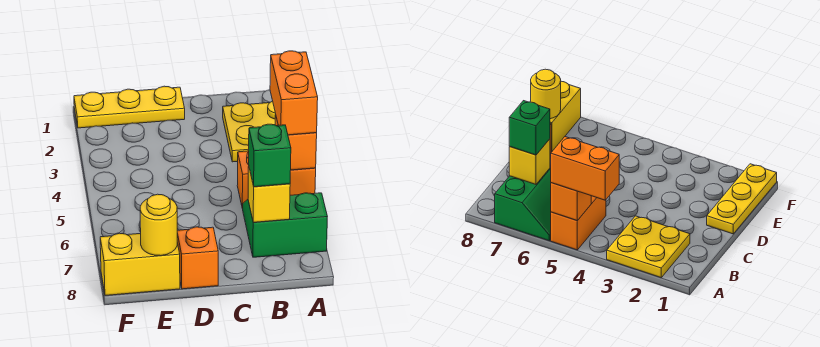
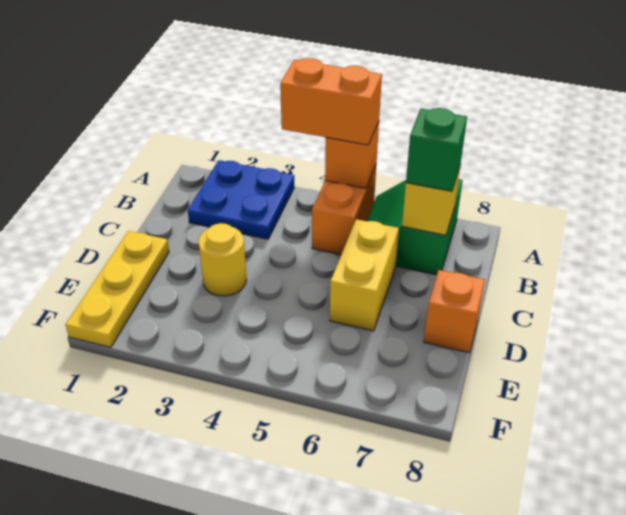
yellow plate A2:B3 level 1 -> blue plate A2:B3 level 1
yellow brick E8:F8 level 1 -> yellow brick C6:D6 level 1
yellow round brick E8 level 2 -> yellow round brick D3 level 1

